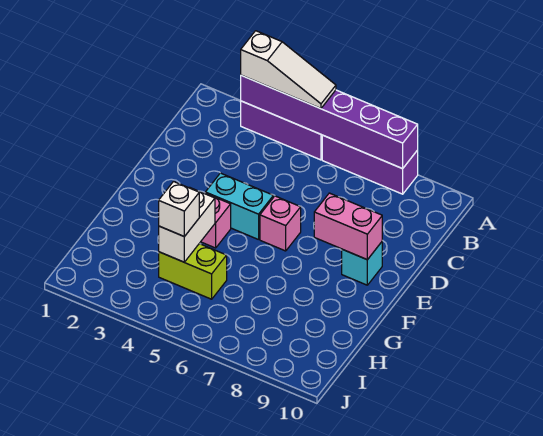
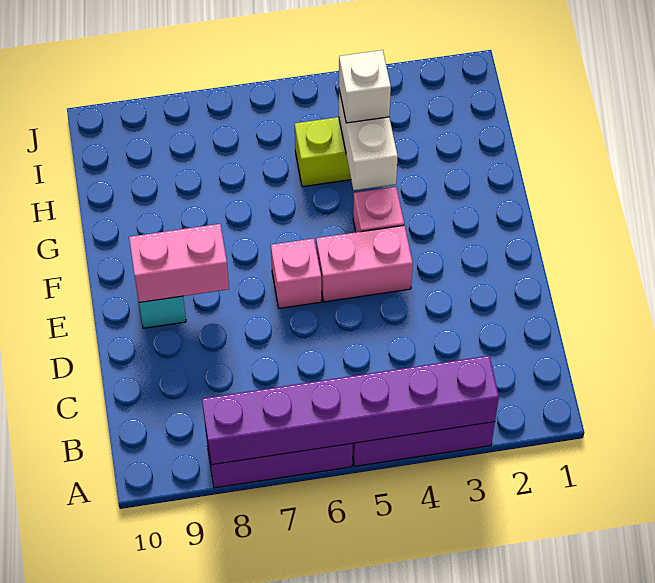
white slope A3:A5 level 3 top 3 -> none
cyan brick E4:E5 level 1 -> pink brick E4:E5 level 1

